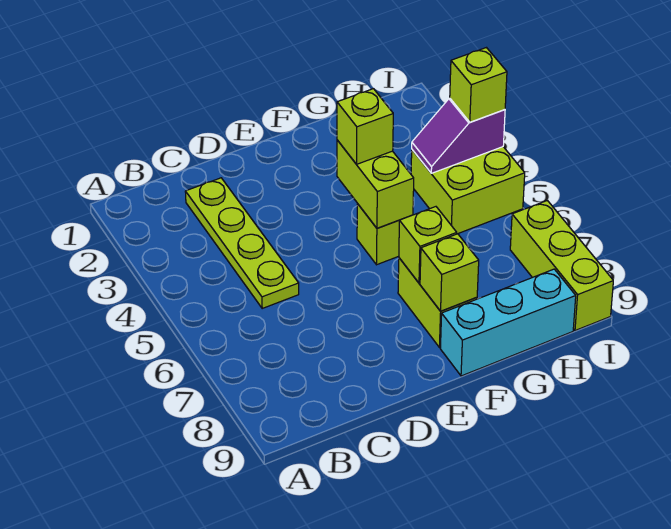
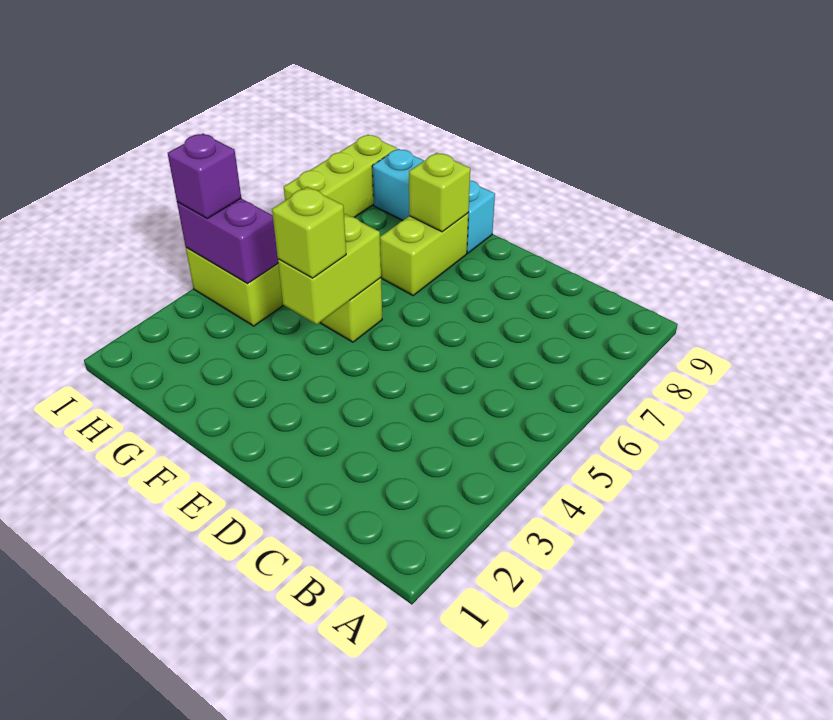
lime plate C2:C5 level 1 -> none
lime brick F7 level 2 -> none
purple slope H4:I4 level 2 top I -> purple brick H4:I4 level 2
lime brick I4 level 3 -> purple brick I4 level 3

